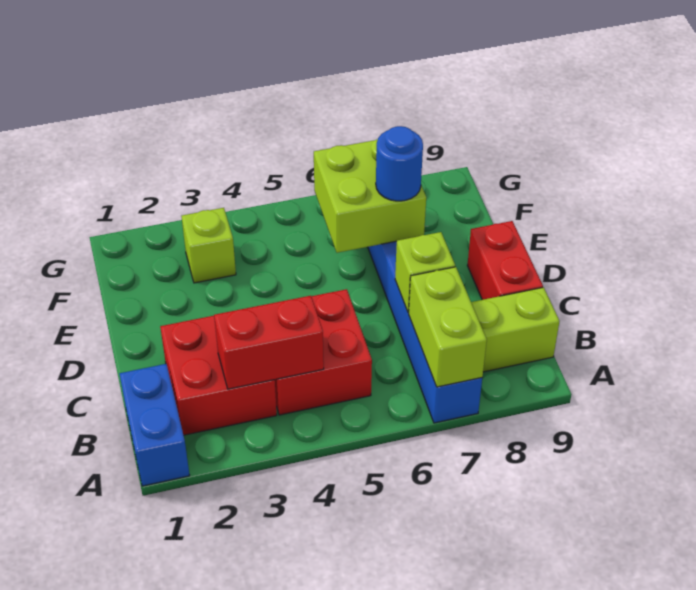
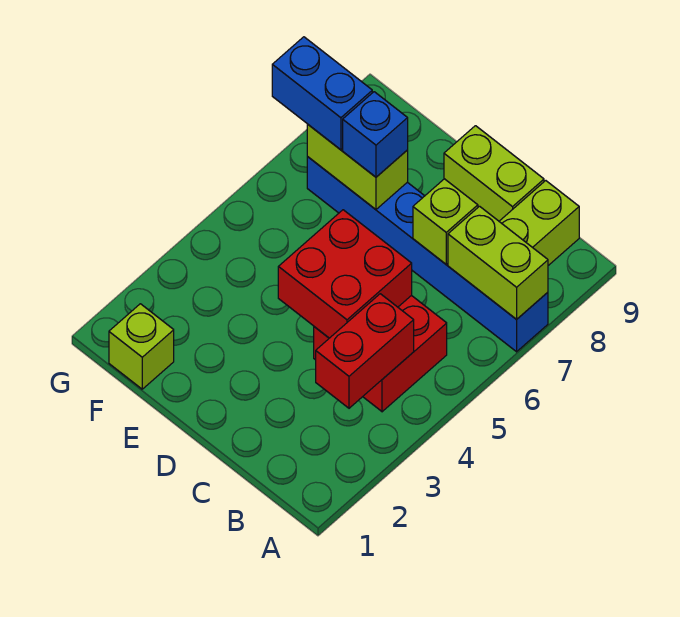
blue brick A1:B1 level 1 -> blue brick F7:G7 level 3
red brick B2:C3 level 1 -> red brick C4:D5 level 2
red brick C9:D9 level 1 -> lime brick C9:D9 level 1
lime brick E6:F7 level 2 -> lime brick E7:F7 level 2
blue round brick E7 level 3 -> blue brick E7 level 3
lime brick F3 level 1 -> lime brick F1 level 1

